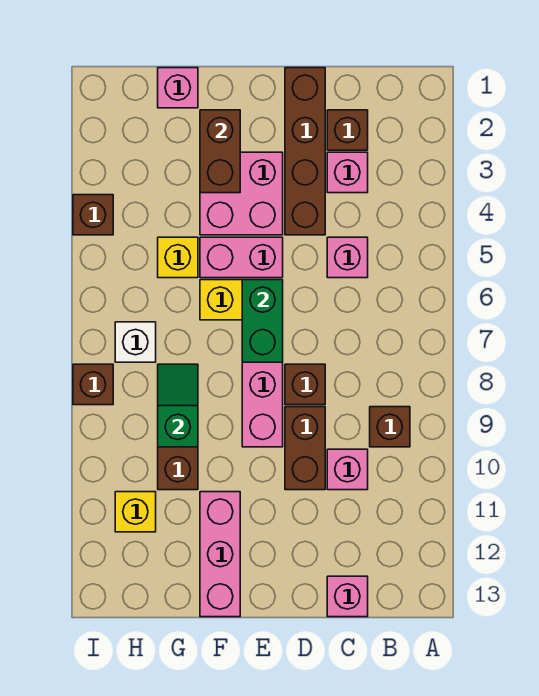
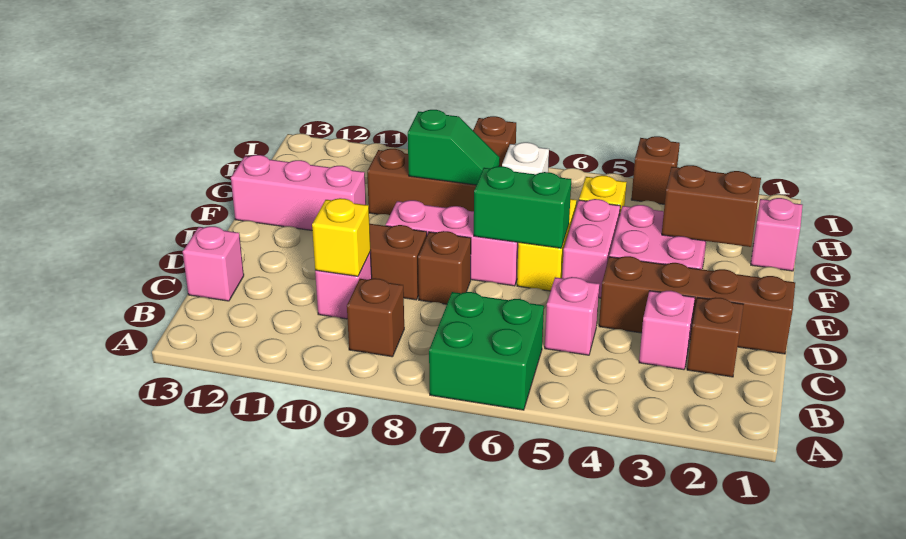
none -> green brick A6:B7 level 1
yellow brick H11 level 1 -> yellow brick C10 level 2

